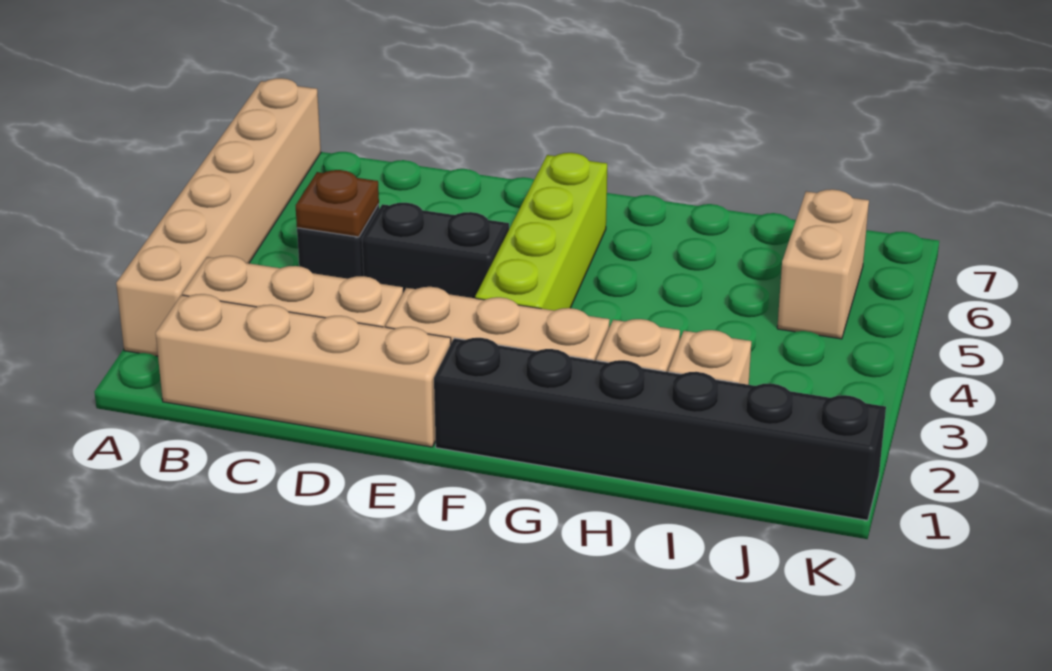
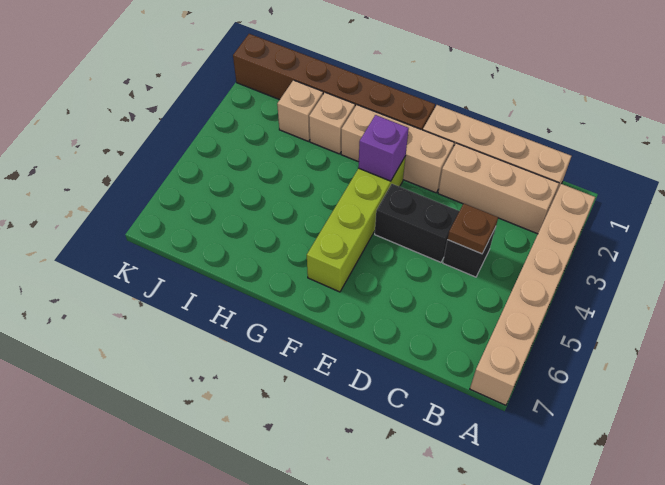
black brick F1:K1 level 1 -> brown brick F1:K1 level 1
none -> purple brick F3 level 2
tan brick J5:J6 level 1 -> none

